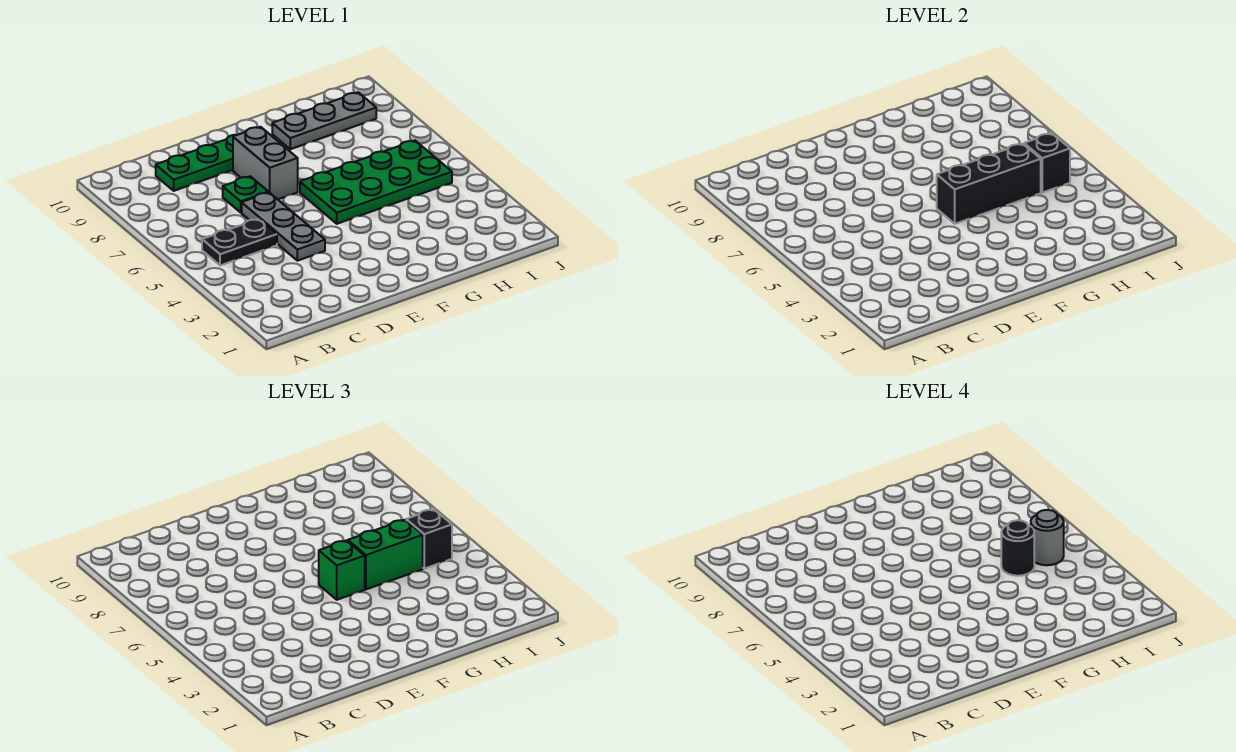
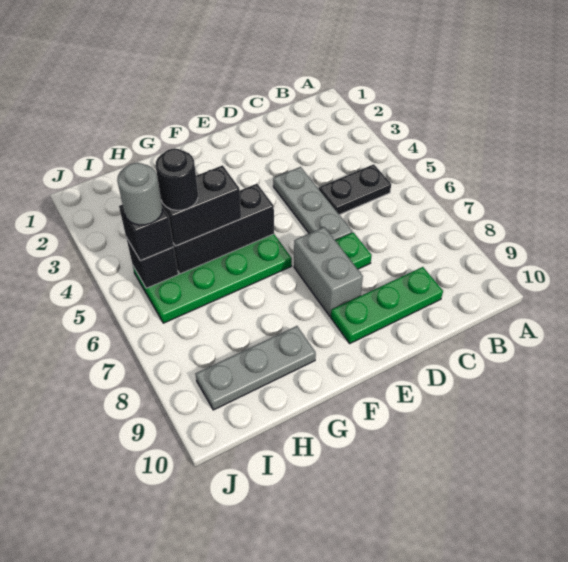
green brick F5 level 3 -> none
green brick G5:H5 level 3 -> black brick G5:H5 level 3

